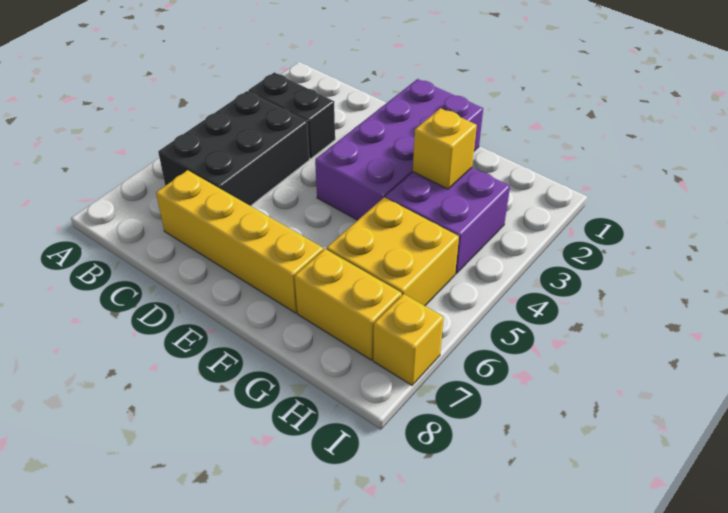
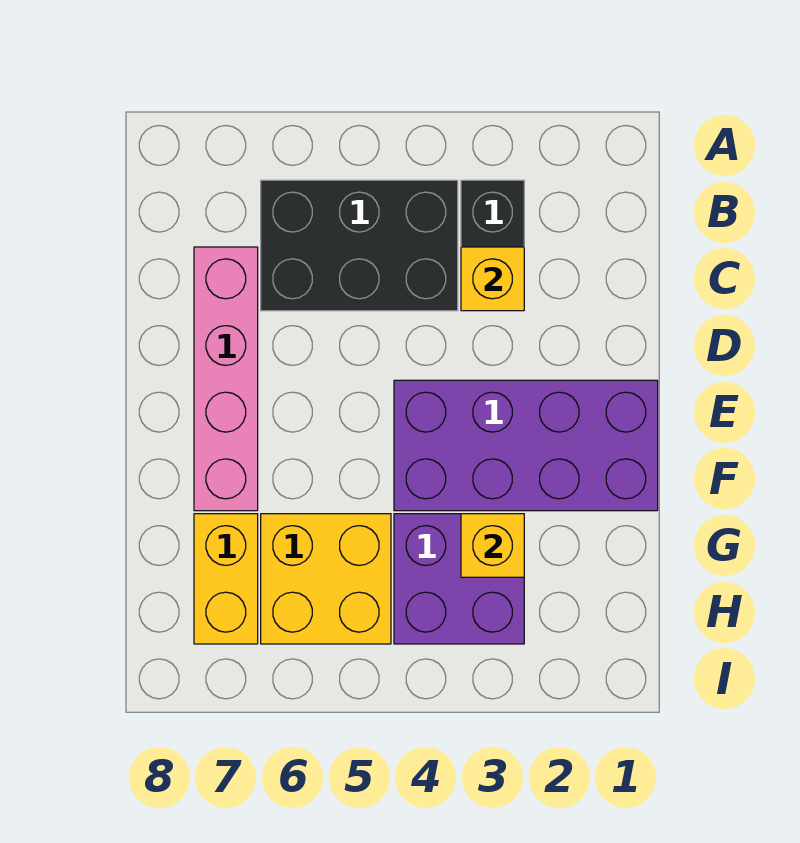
yellow brick C7:F7 level 1 -> pink brick C7:F7 level 1
yellow brick I7 level 1 -> yellow brick C3 level 2

